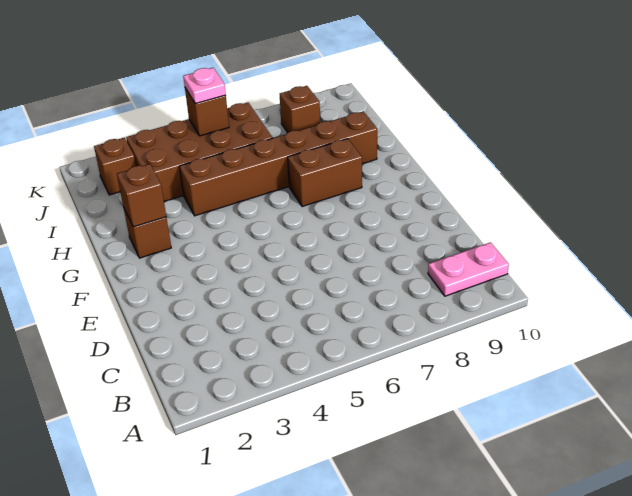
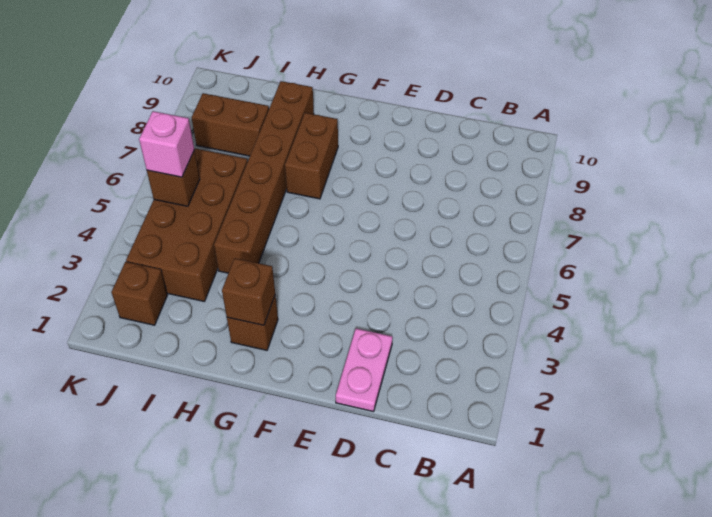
pink plate B9:B10 level 1 -> pink plate D1:D2 level 1
pink plate J5 level 3 -> pink brick J5 level 3
brown brick J8 level 1 -> brown brick I8:J8 level 1

